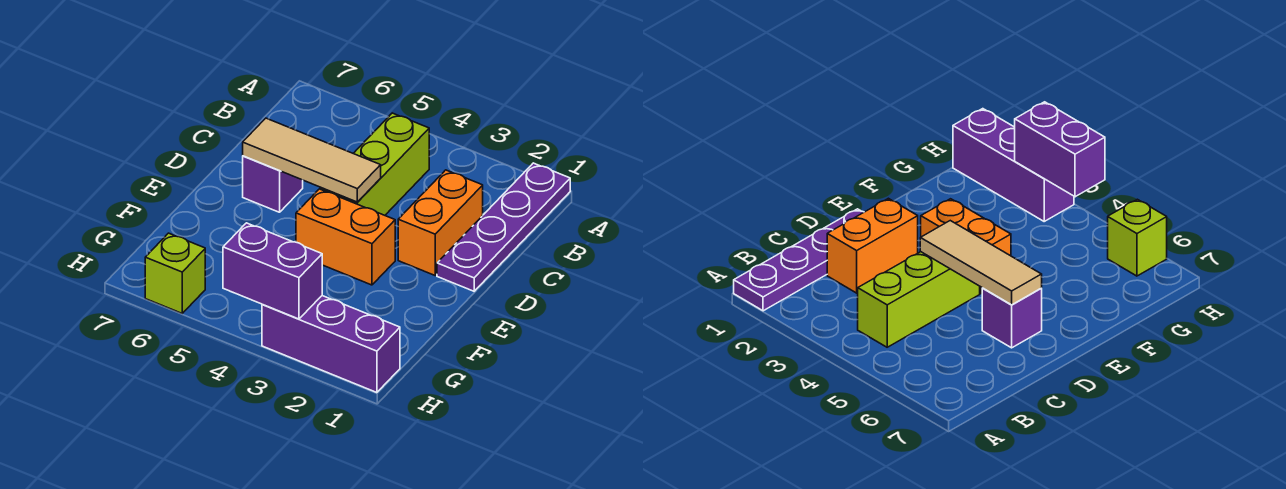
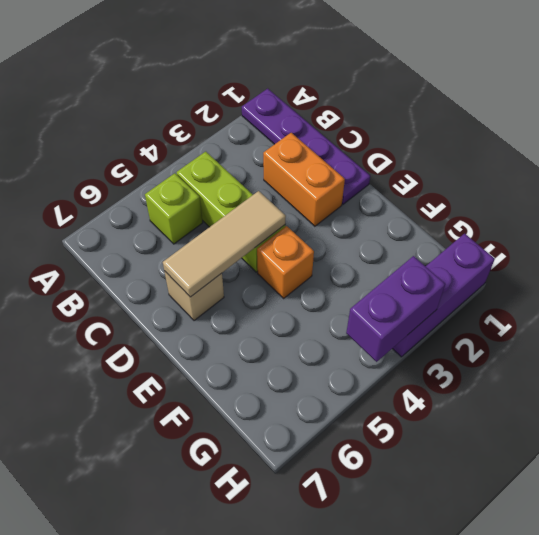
purple brick D6 level 1 -> tan brick D6 level 1
orange brick E3:E4 level 1 -> orange brick E4 level 1
lime brick H6 level 1 -> lime brick B5 level 1

